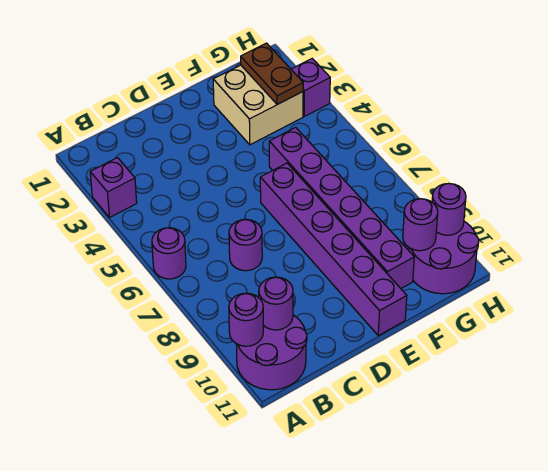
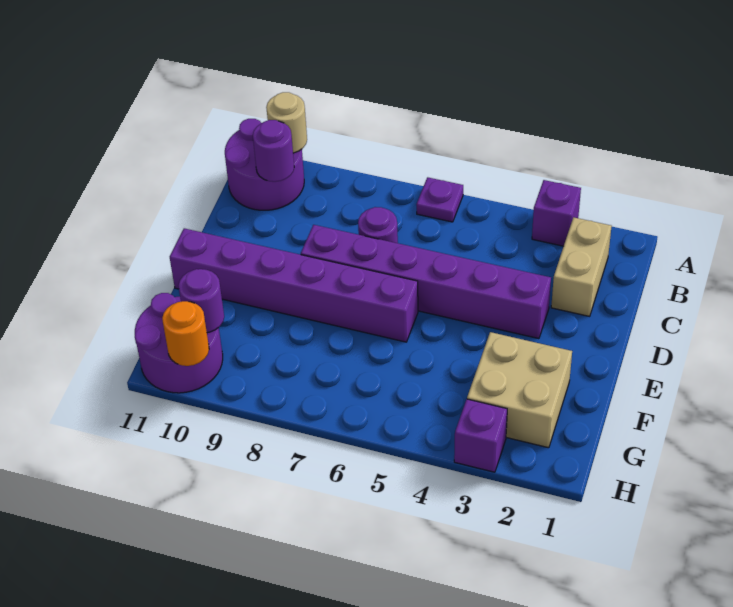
purple round brick A6 level 1 -> purple plate A6 level 1
purple round brick A10 level 2 -> tan round brick A10 level 2
none -> tan brick B2:C2 level 1
purple brick F5:F10 level 1 -> purple brick D3:D8 level 1
brown plate G2:G3 level 2 -> none
purple round brick H10 level 2 -> orange round brick H10 level 2

